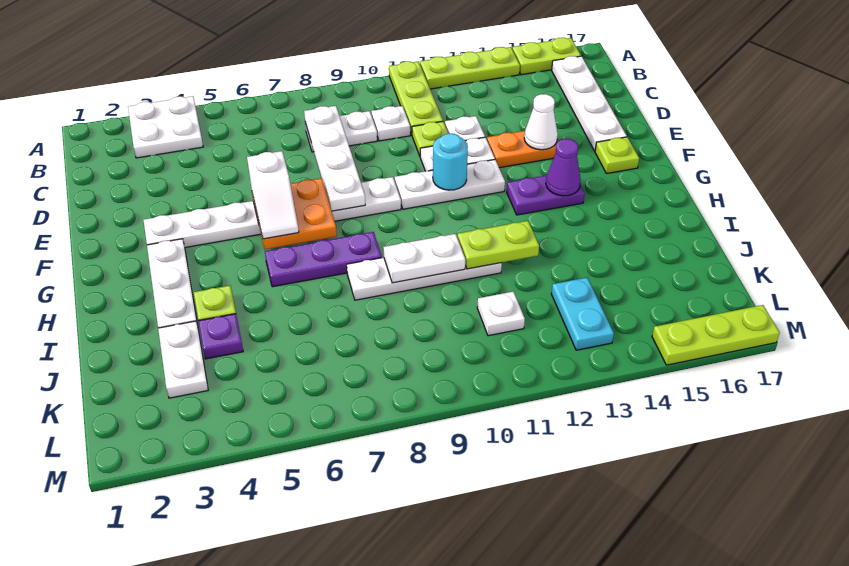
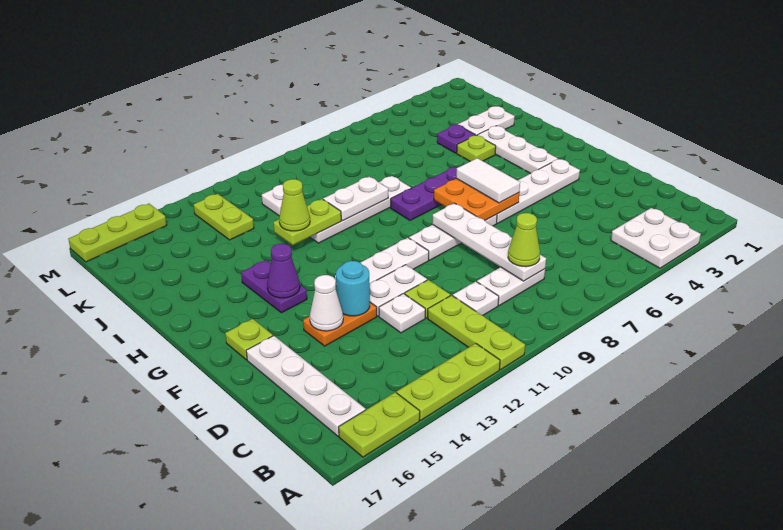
none -> lime cone C8 level 3
white slope F6:G6 level 3 top F -> white tile F6:G6 level 3
cyan round brick F11 level 2 -> cyan round brick E13 level 2
purple plate G13:G14 level 1 -> purple plate G14:H14 level 1
none -> lime cone I12 level 3
white plate J3:K3 level 1 -> white plate J2:J3 level 1
cyan plate K13:L13 level 1 -> lime plate K13:L13 level 1

